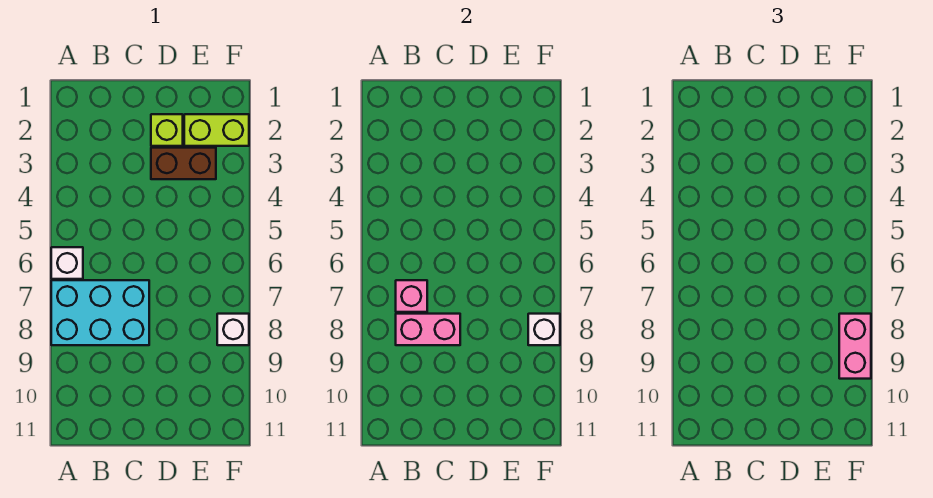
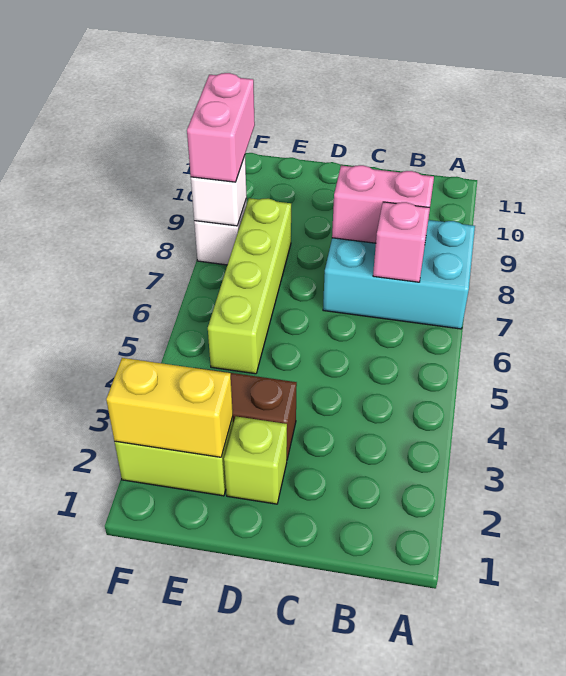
white brick A6 level 1 -> none
none -> yellow brick E2:F2 level 2
none -> lime brick E5:E8 level 1

